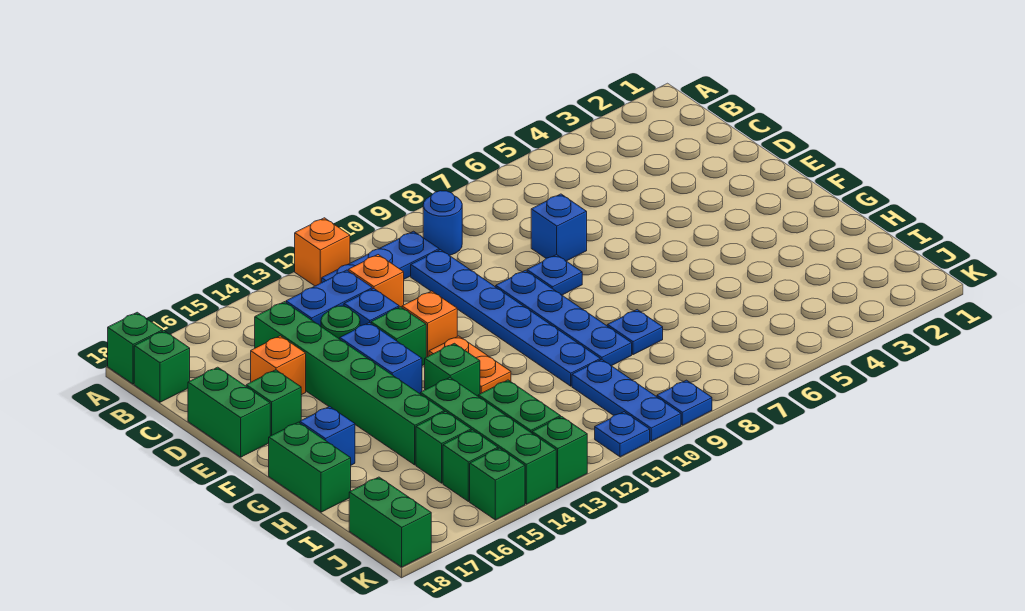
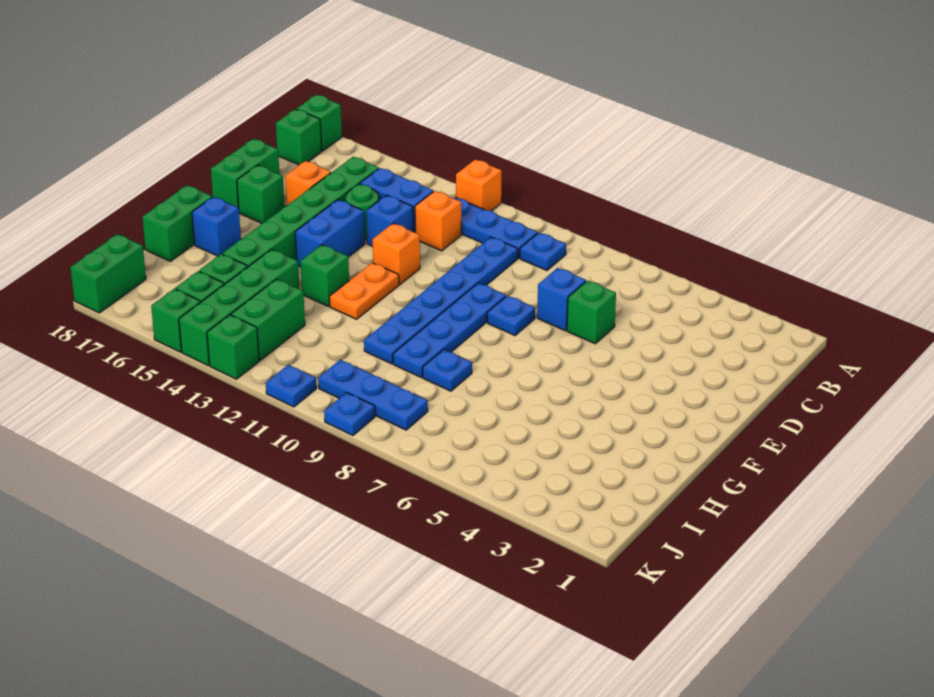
blue round brick B9 level 1 -> blue plate B9 level 1
green brick E13 level 1 -> green brick D6 level 1
blue plate I10:K10 level 1 -> blue plate J8:J10 level 1

